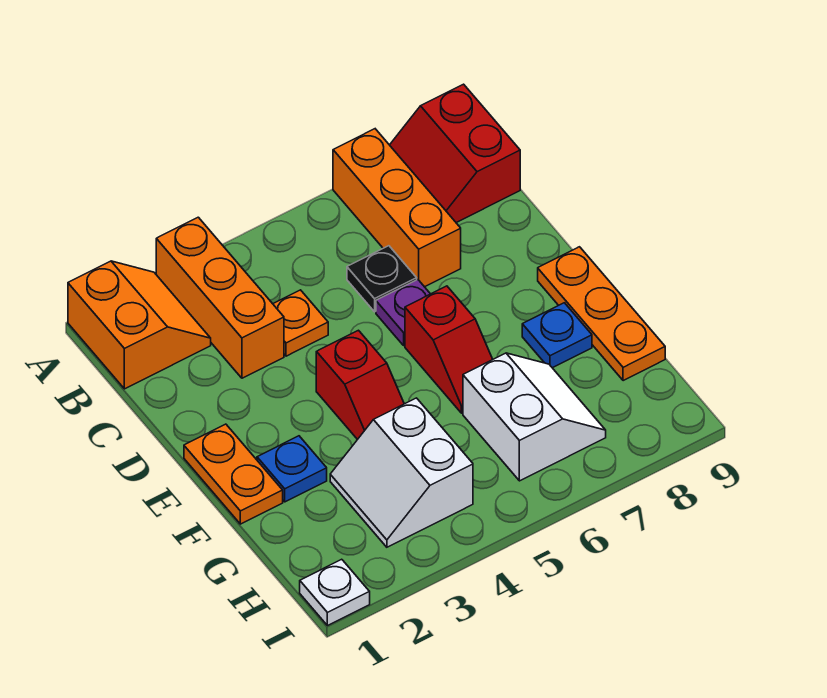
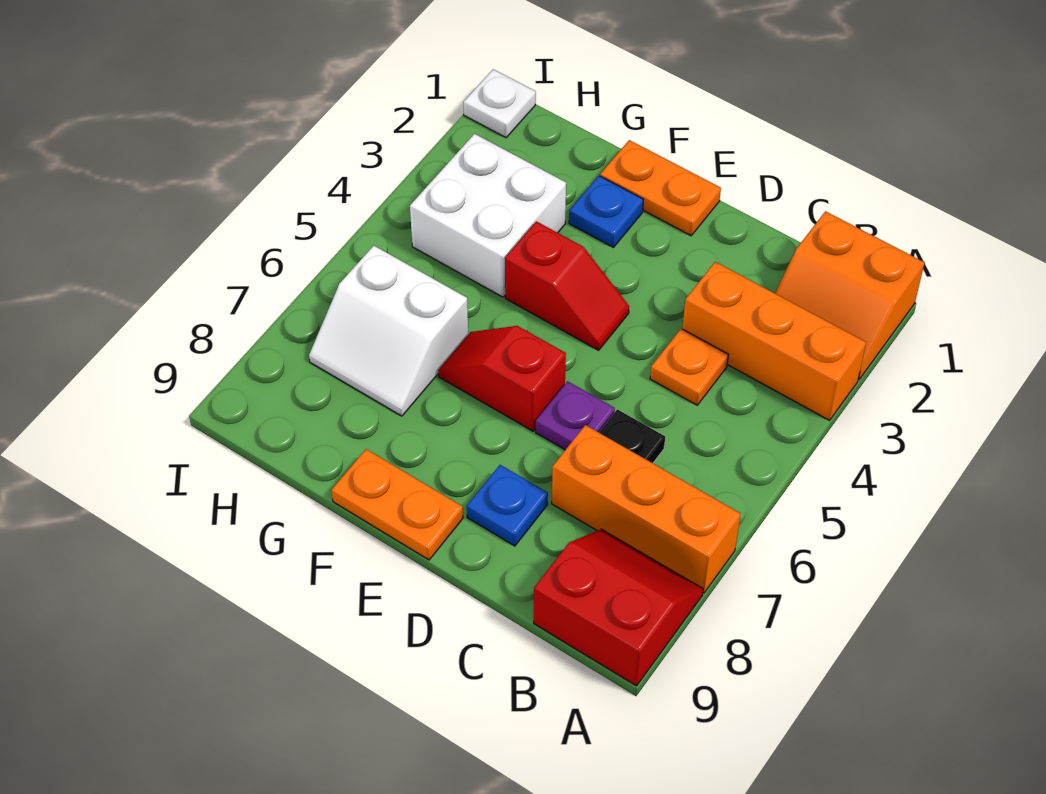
red slope E4:F4 level 1 top E -> red slope E4:F4 level 1 top F
orange plate E9:G9 level 1 -> orange plate E9:F9 level 1
blue plate F8 level 1 -> blue plate D8 level 1
white slope G3:H4 level 1 top 4 -> white brick G3:H4 level 1

